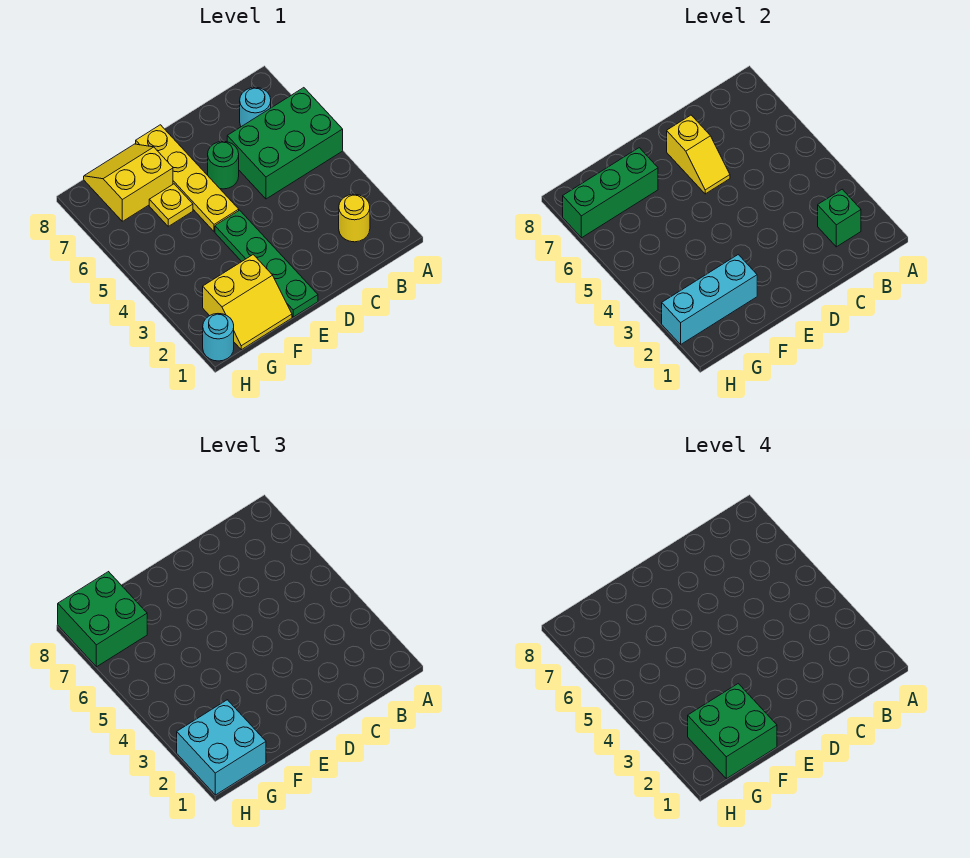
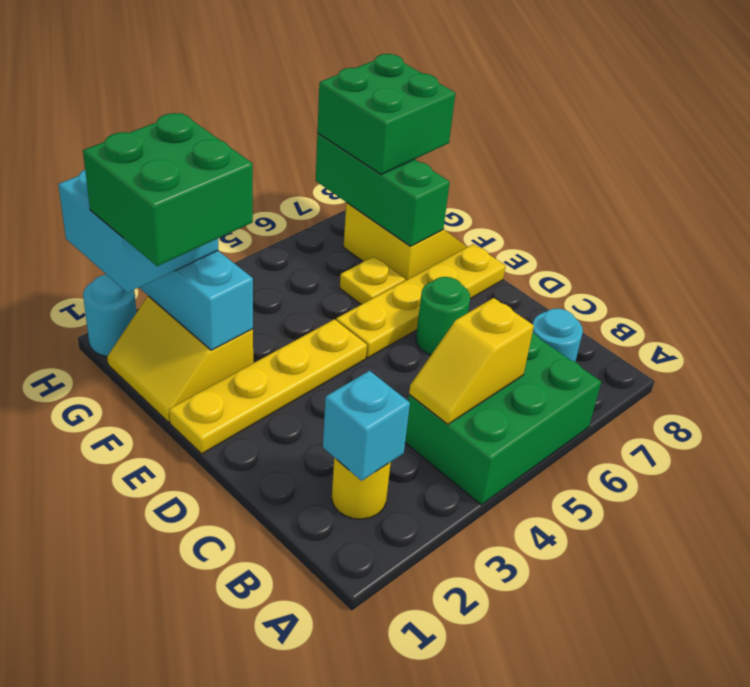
green brick A5:C6 level 1 -> green brick A4:B6 level 1
green brick B2 level 2 -> cyan brick B2 level 2
yellow slope D6:D7 level 2 top 7 -> yellow slope B4:B5 level 2 top 5
green plate E1:E4 level 1 -> yellow plate E1:E4 level 1

